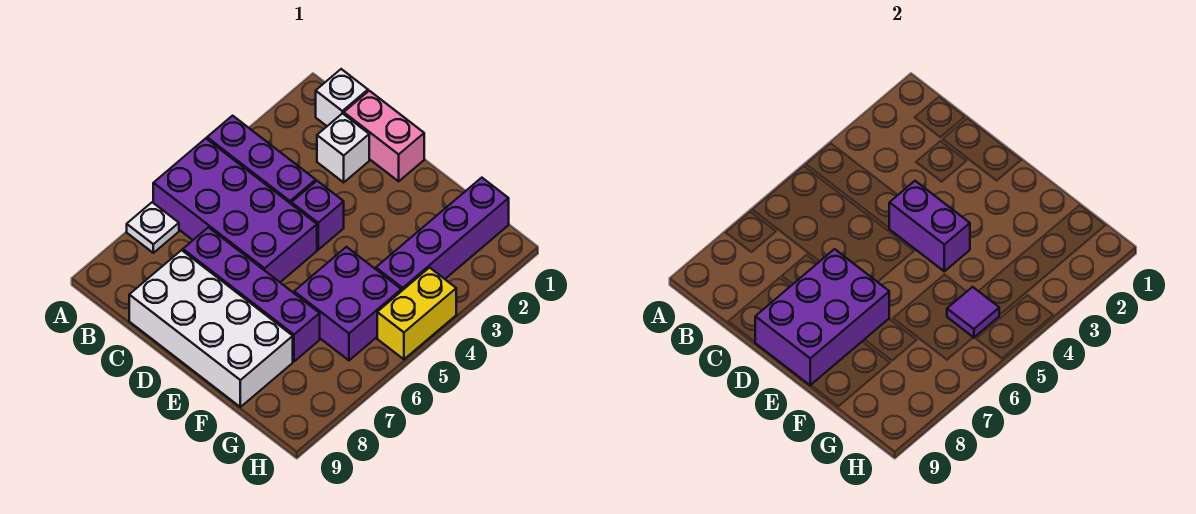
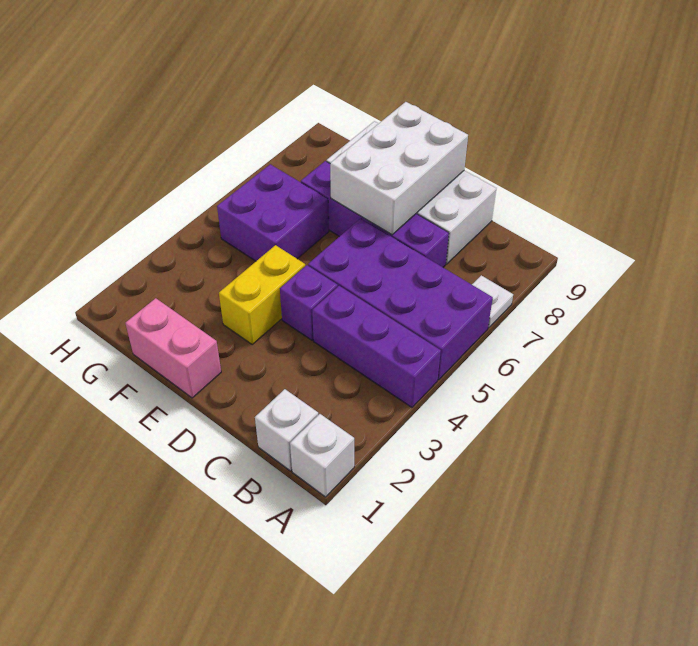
pink brick C1:D1 level 1 -> pink brick E1:F1 level 1
white brick C2 level 1 -> white brick A1 level 1
purple brick D4:E4 level 2 -> none
purple brick D7:E9 level 2 -> white brick D7:E9 level 2
purple brick G1:G4 level 1 -> none
purple tile G5 level 2 -> none
yellow brick H4:H5 level 1 -> yellow brick E3:E4 level 1

